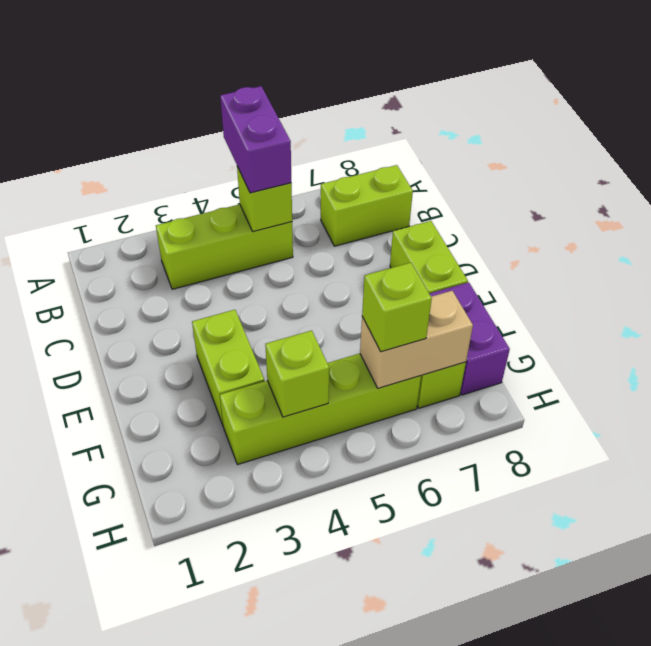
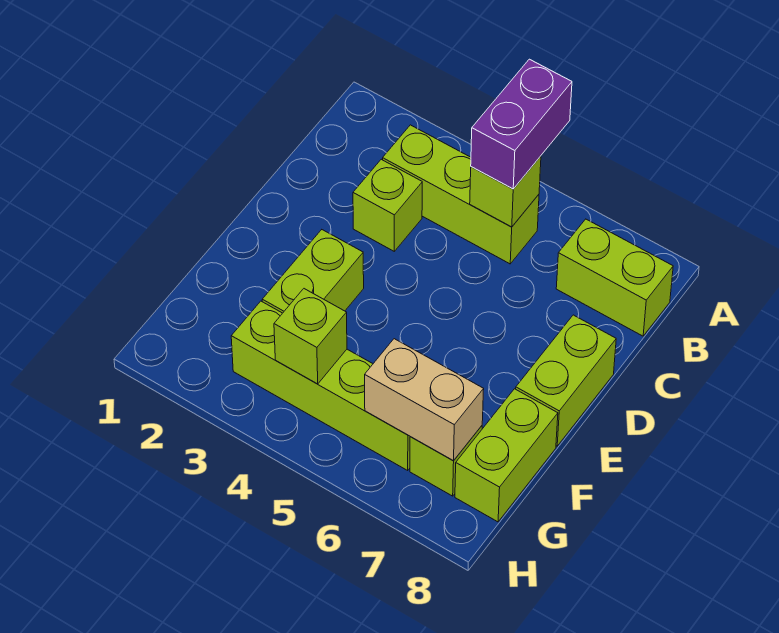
purple brick F8:G8 level 1 -> lime brick F8:G8 level 1
lime brick G6 level 3 -> lime brick C3 level 1

